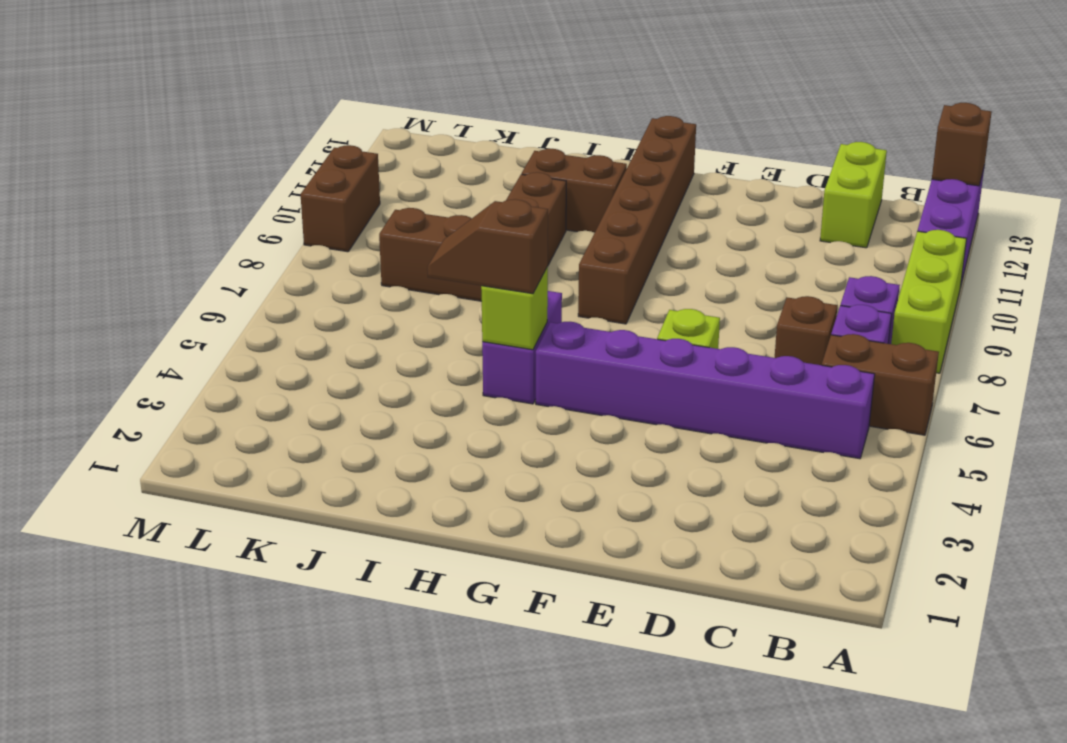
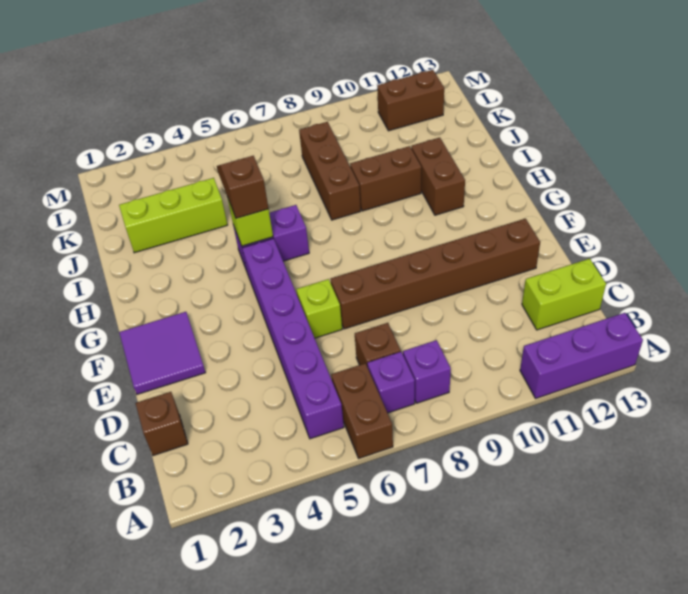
lime brick A8:A10 level 1 -> lime brick J2:J4 level 1
brown brick A13 level 2 -> brown brick C1 level 1
none -> purple tile E1:F2 level 1
brown brick G8:G13 level 1 -> brown brick E7:E12 level 1
brown brick M9:M10 level 1 -> brown brick L11:L12 level 1

